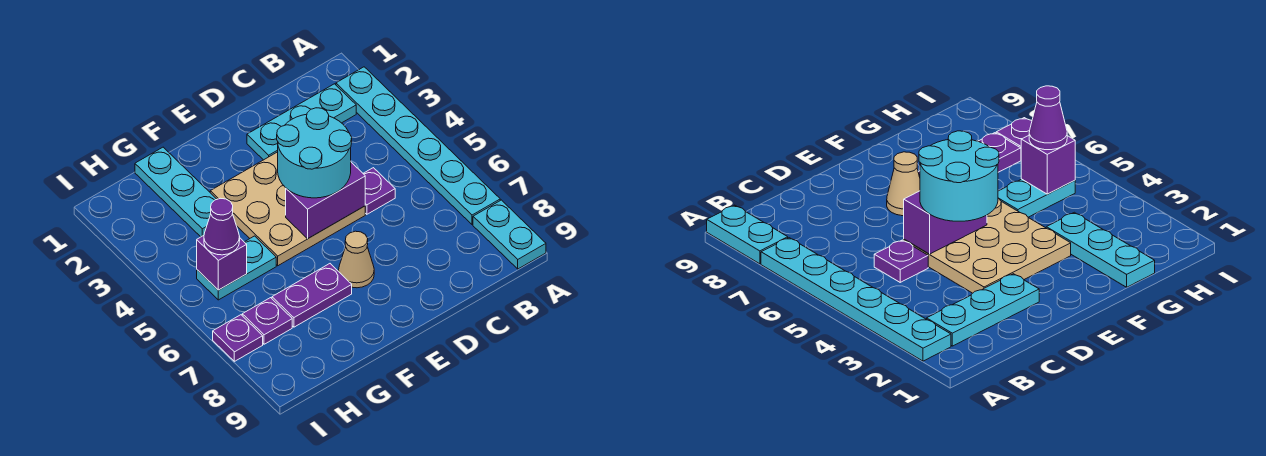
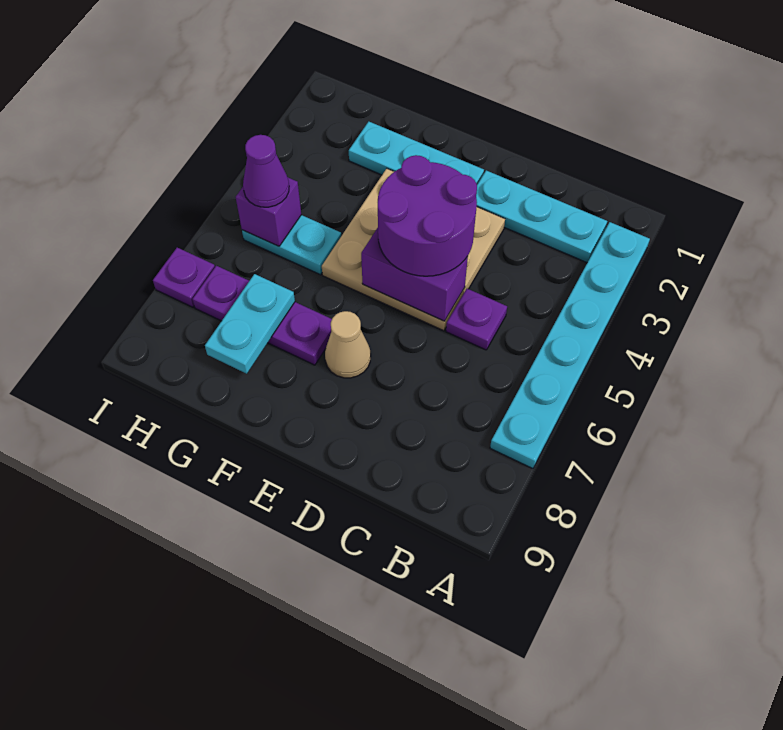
cyan plate A8:A9 level 1 -> cyan plate G7:G8 level 2
cyan round brick D4:E5 level 3 -> purple round brick D4:E5 level 3
cyan plate G1:G3 level 1 -> cyan plate E2:G2 level 1

